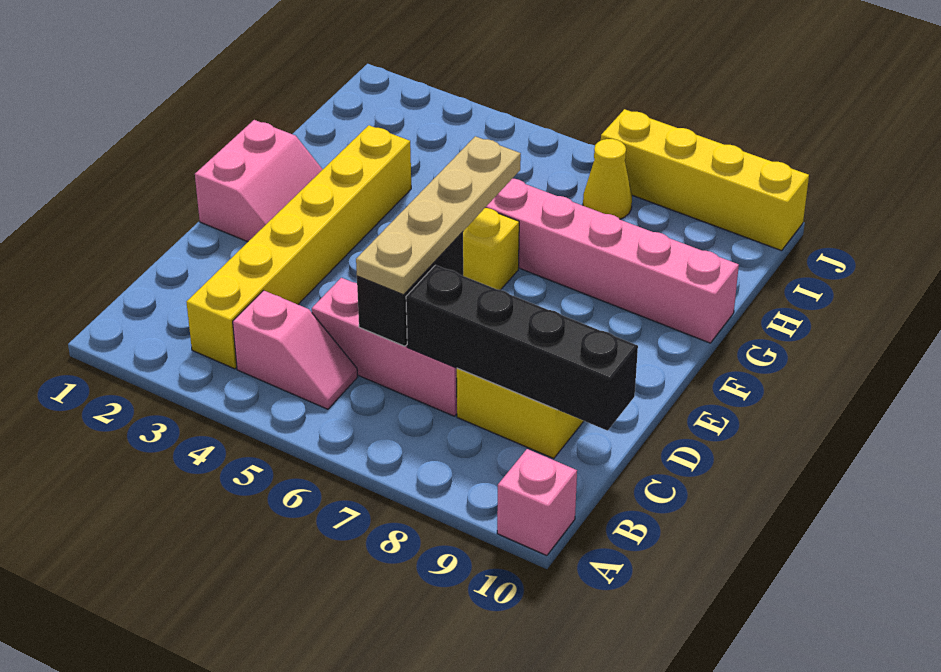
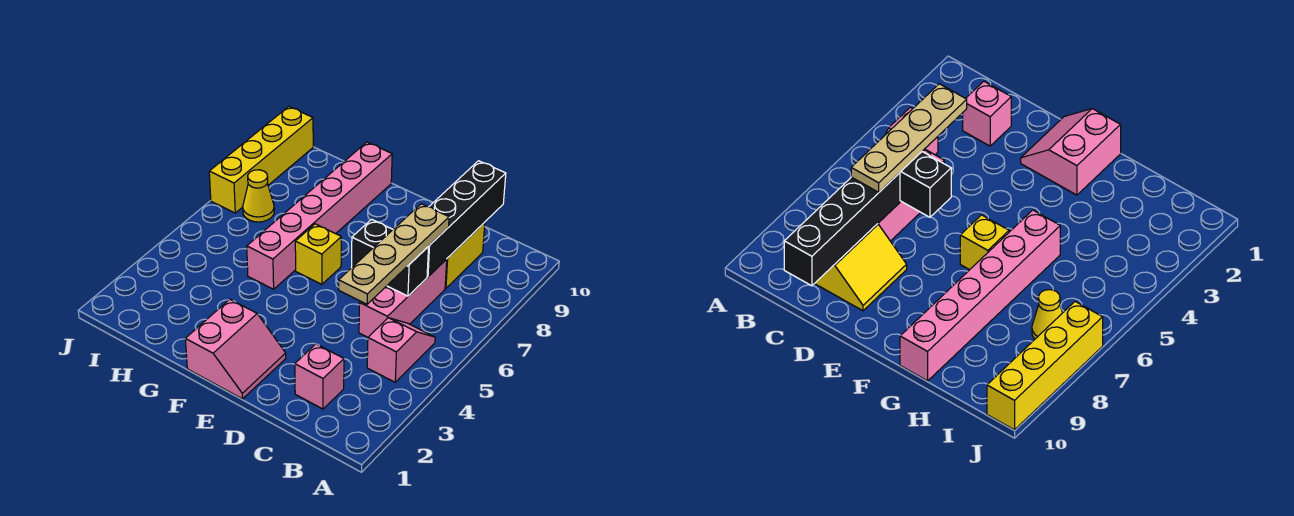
pink brick A10 level 1 -> pink brick C2 level 1
yellow brick B3:G3 level 1 -> none
tan plate C6:F6 level 3 -> tan plate C4:C7 level 3
pink slope E1:F2 level 1 top 1 -> pink slope E1:F2 level 1 top F

